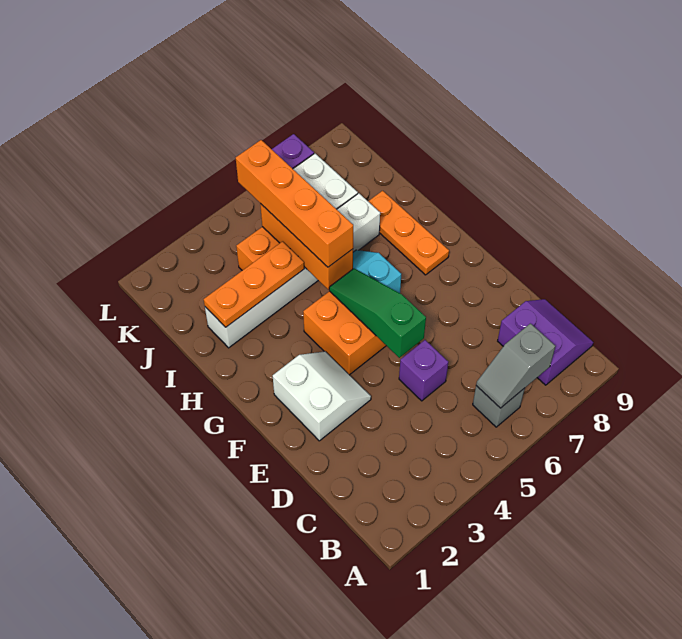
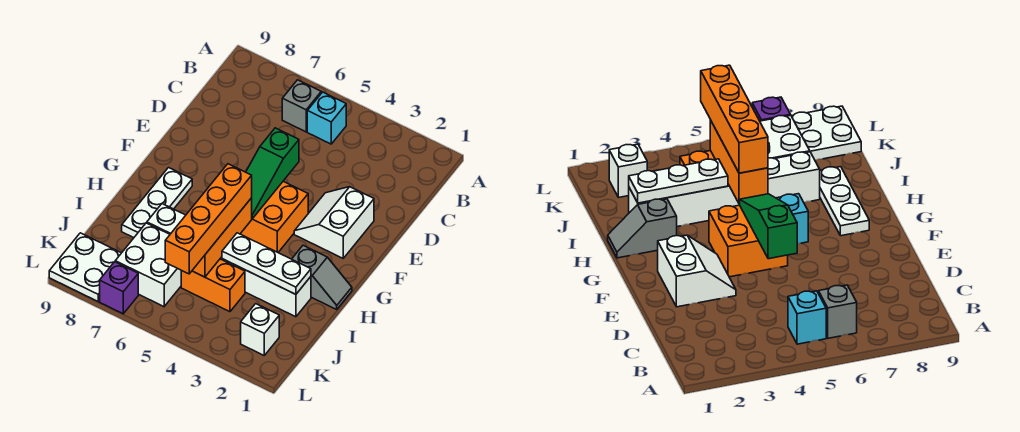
none -> cyan brick B5 level 1
grey slope B6:B7 level 2 top 7 -> grey slope H1:H2 level 1 top 2
purple slope B8:C9 level 1 top 8 -> none
purple brick D5 level 1 -> none
orange plate G8:I8 level 1 -> white plate G8:I8 level 1
orange plate I2:I4 level 2 -> white plate I2:I4 level 2
none -> white brick K2 level 1
none -> white plate K8:L9 level 1

